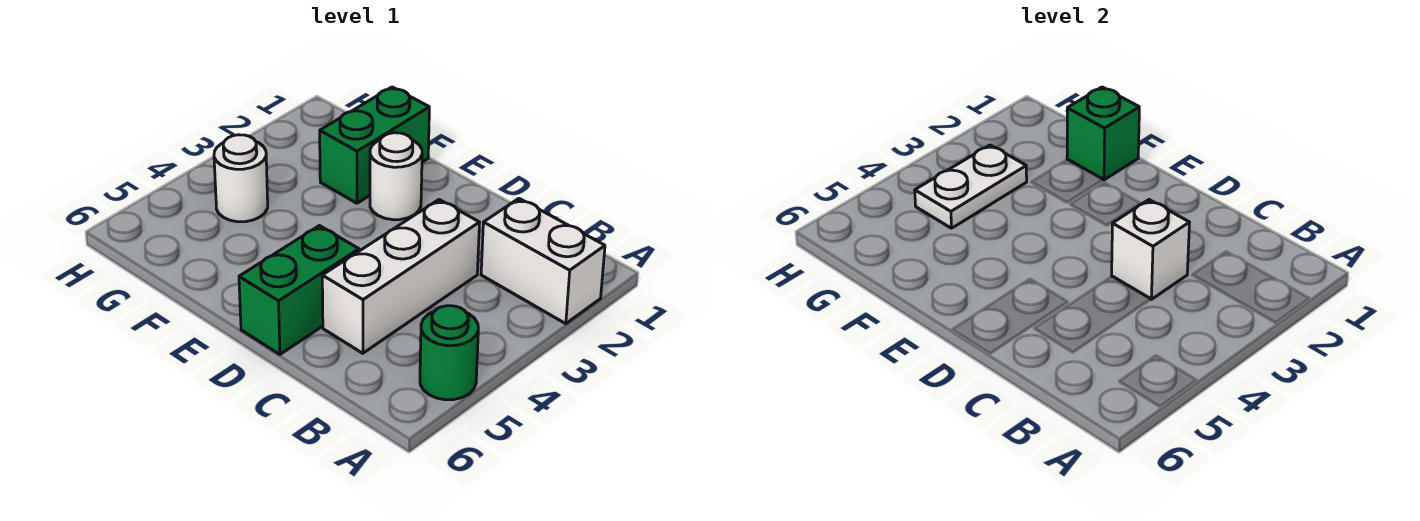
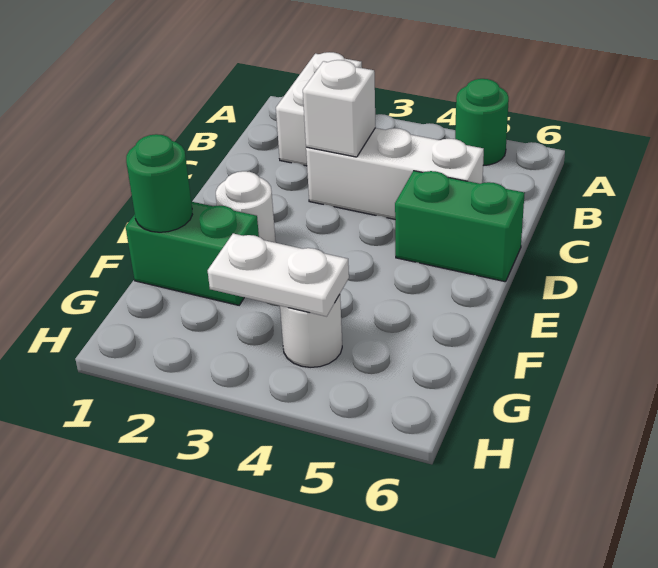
green brick F1 level 2 -> green round brick F1 level 2

